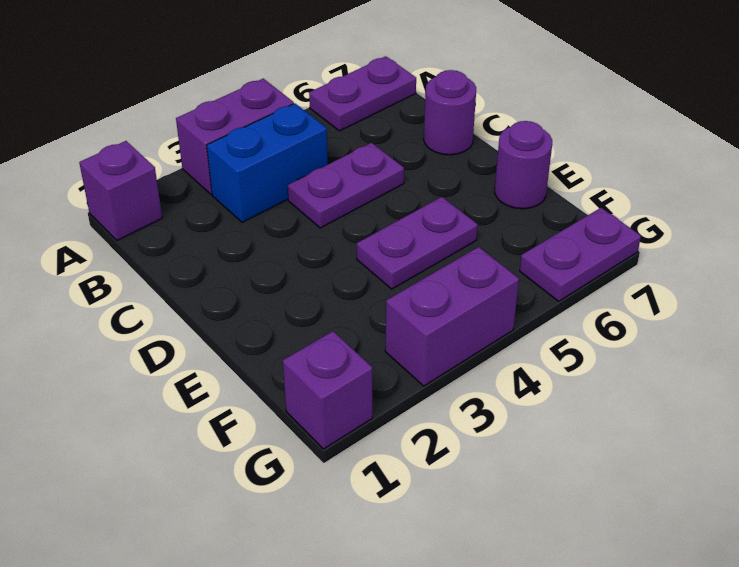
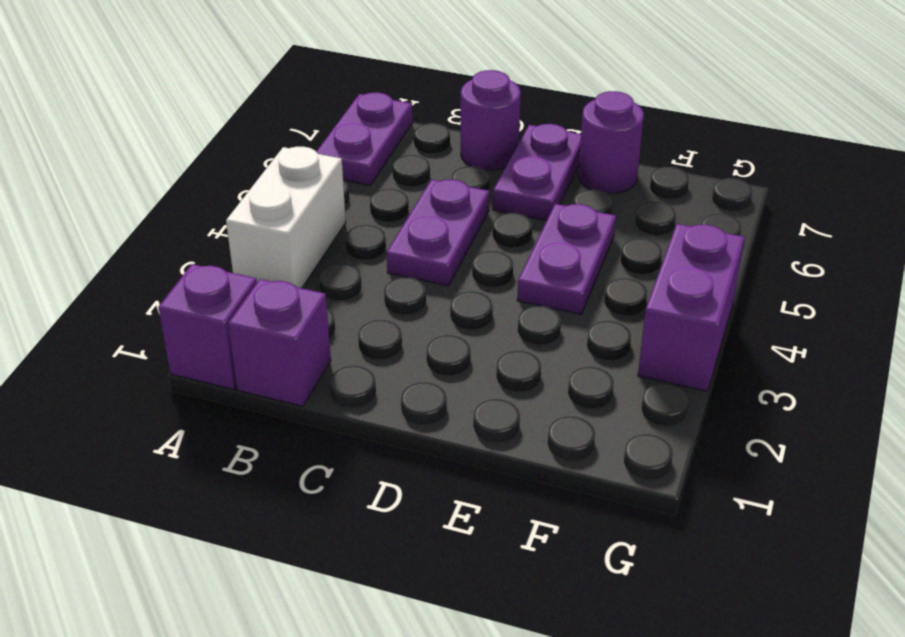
purple brick A3:A4 level 1 -> white brick A3:A4 level 1
blue brick B3:B4 level 1 -> none
purple brick G1 level 1 -> purple brick B1 level 1
purple plate G6:G7 level 1 -> purple plate D6:D7 level 1

